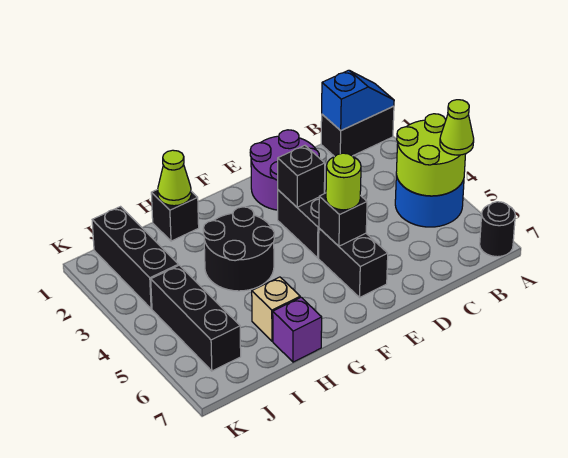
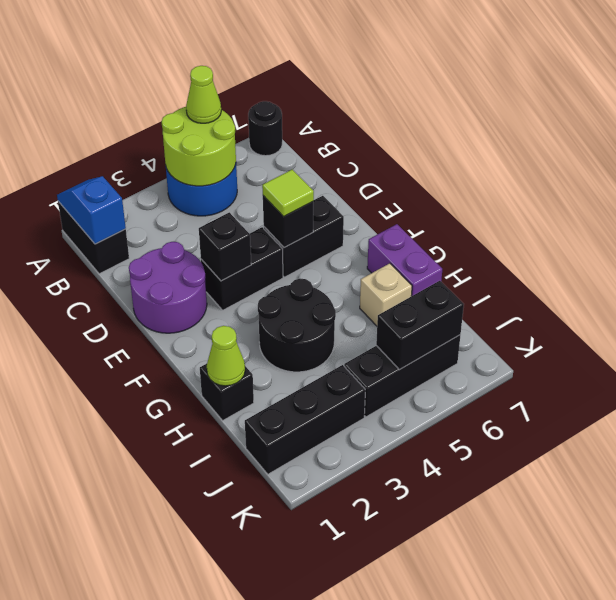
lime round brick E5 level 3 -> lime tile E5 level 3
purple brick H7 level 1 -> purple brick G7:H7 level 1
none -> black brick J5:J6 level 2

